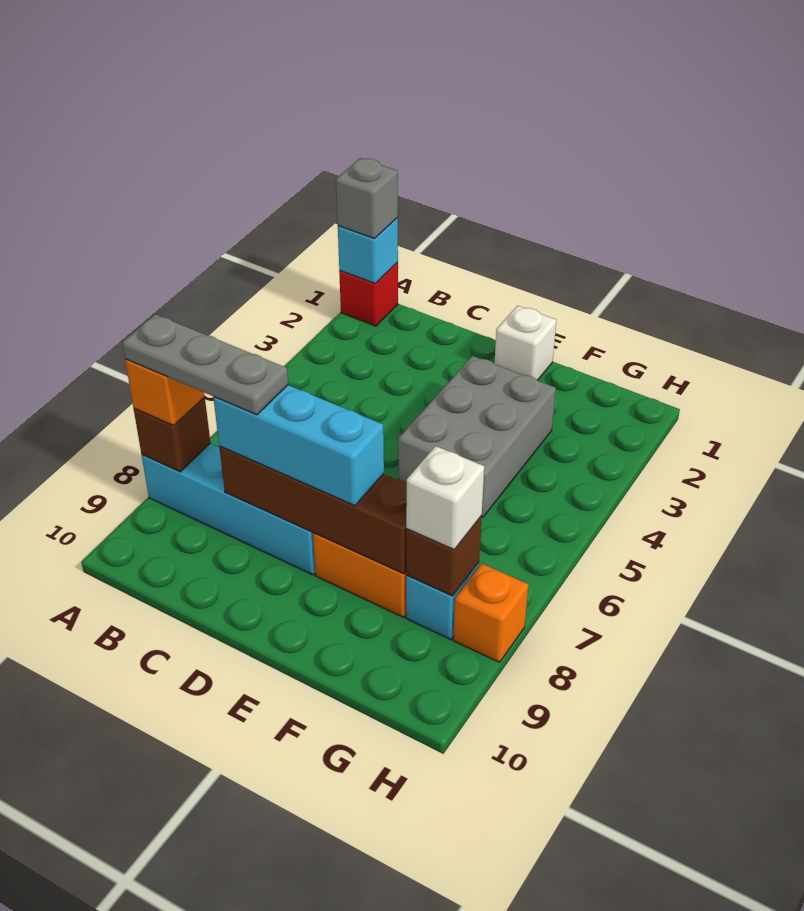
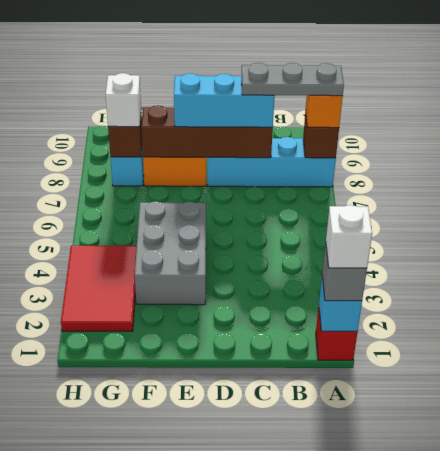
white brick E1 level 1 -> white brick A1 level 4
none -> red tile G2:H4 level 1
orange brick H8 level 1 -> none

